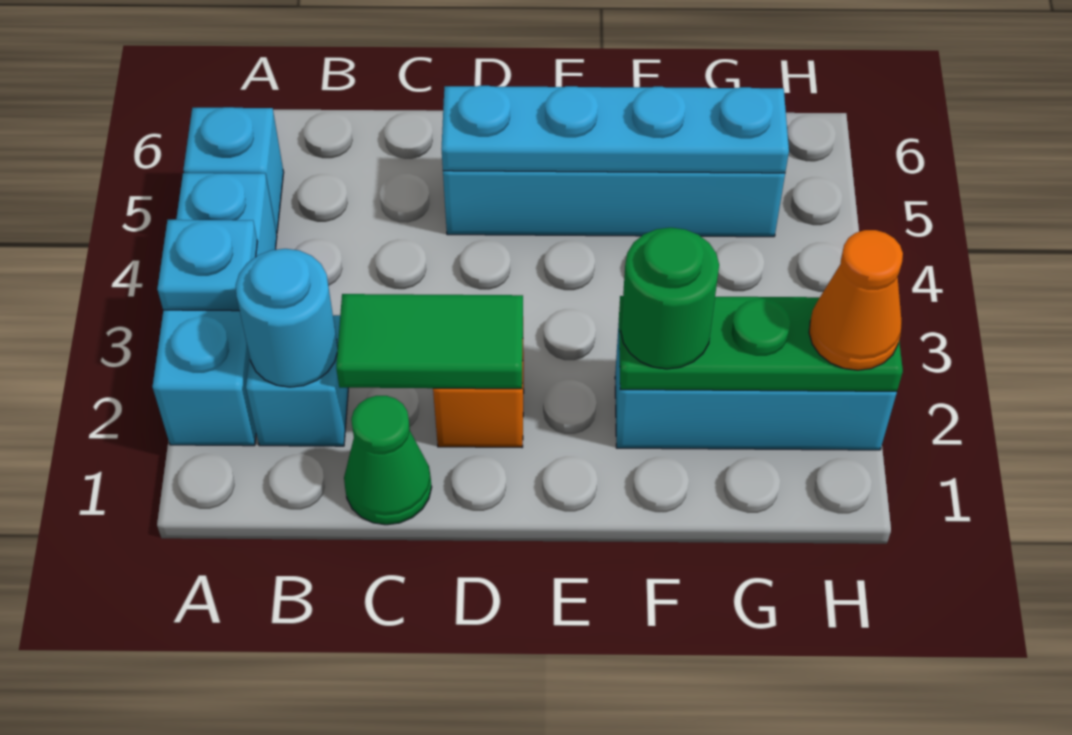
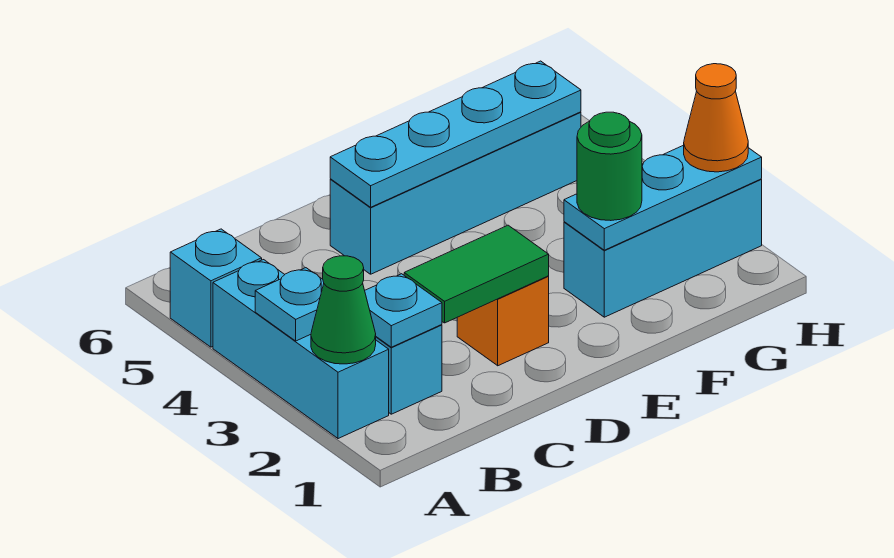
cyan round brick B2 level 2 -> cyan plate B2 level 2
green cone C1 level 1 -> green cone A2 level 2
green plate F2:H2 level 2 -> cyan plate F2:H2 level 2

